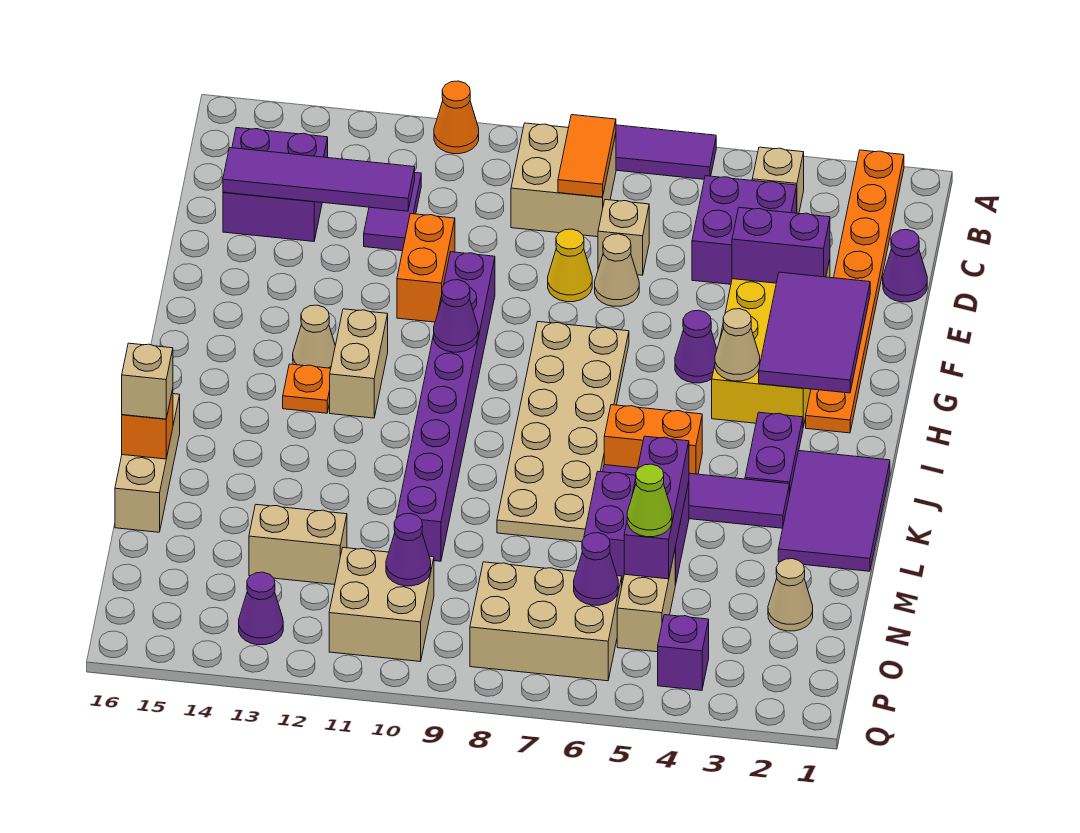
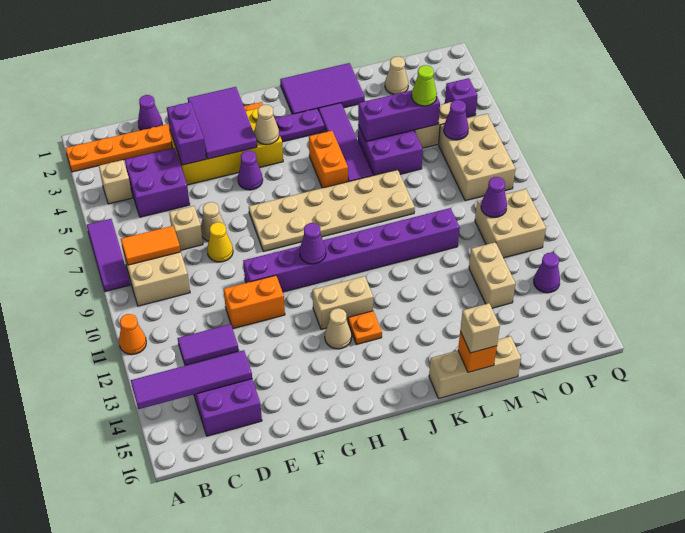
purple tile D12:D15 level 2 -> purple tile A14:D14 level 2
purple tile F2:H3 level 2 -> purple tile F2:G4 level 2

